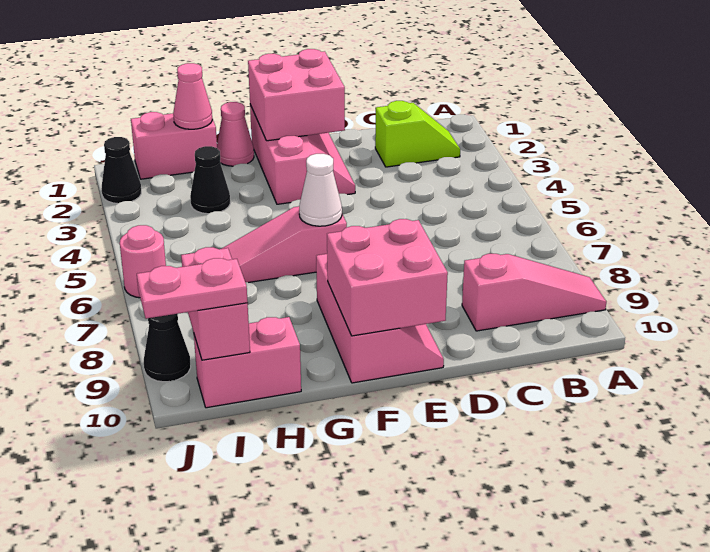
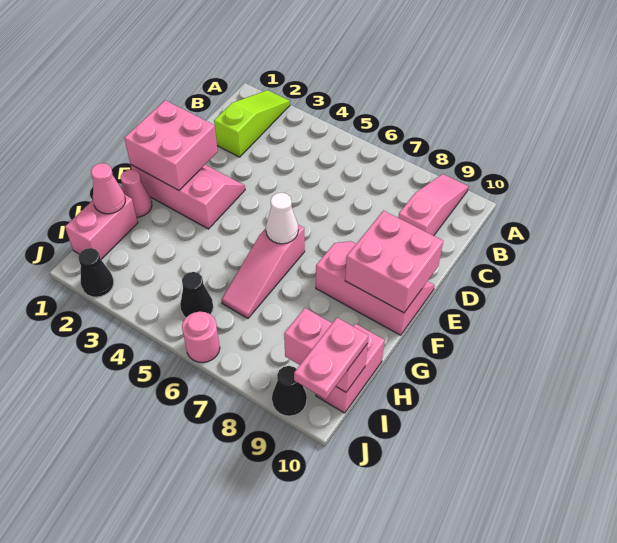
lime slope B2:C2 level 1 top C -> lime slope A2:C2 level 1 top C
black cone H3 level 1 -> black cone I5 level 1

